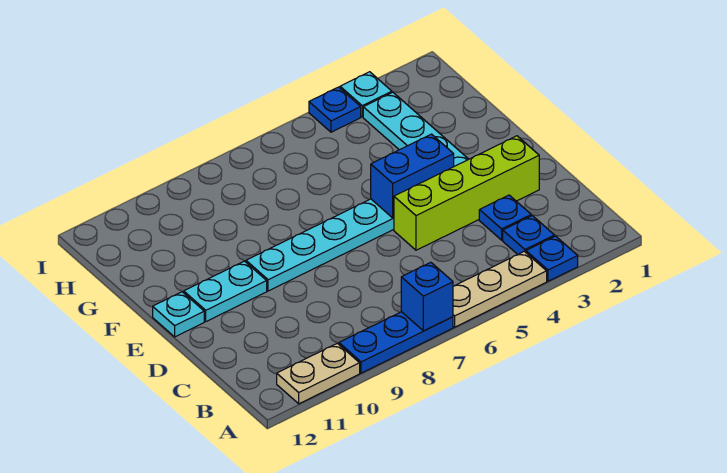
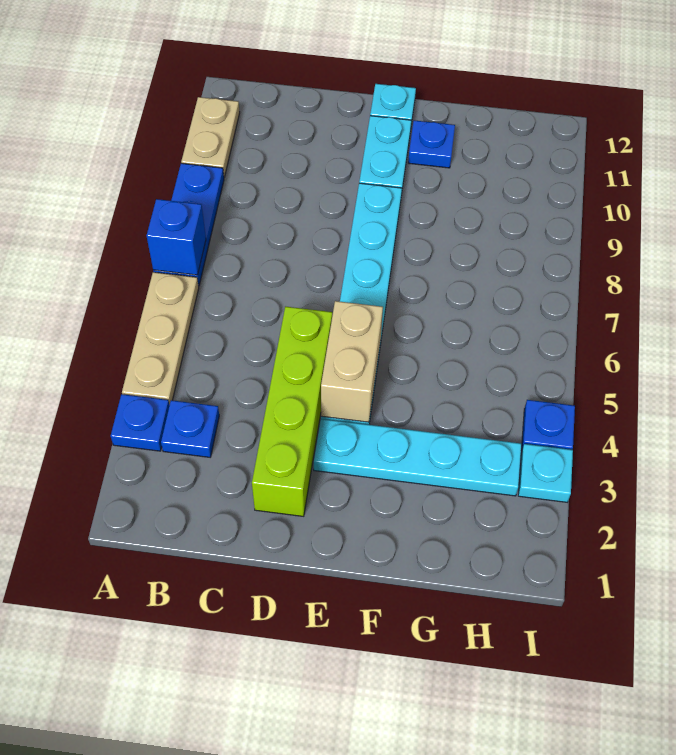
blue plate C3 level 1 -> blue plate F11 level 1
blue brick E4:E5 level 2 -> tan brick E4:E5 level 2

